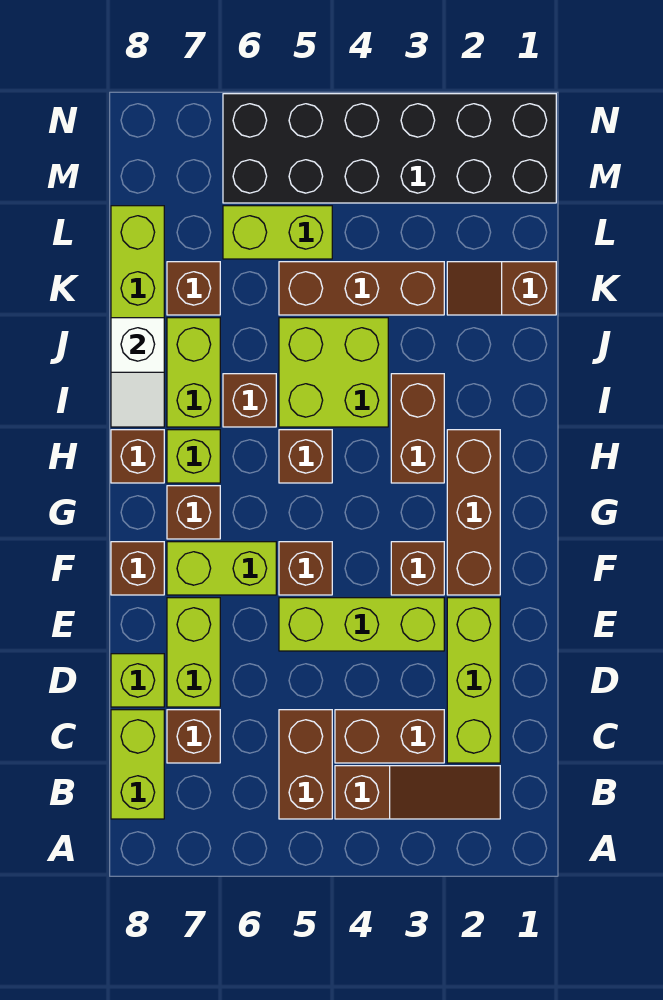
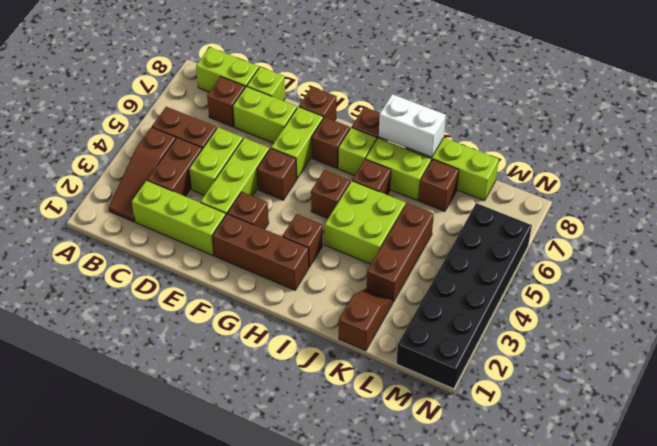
brown brick H3:I3 level 1 -> brown brick H3 level 1
white slope I8:J8 level 2 top J -> white brick I8:J8 level 2
lime brick L5:L6 level 1 -> lime brick D4:D5 level 1

